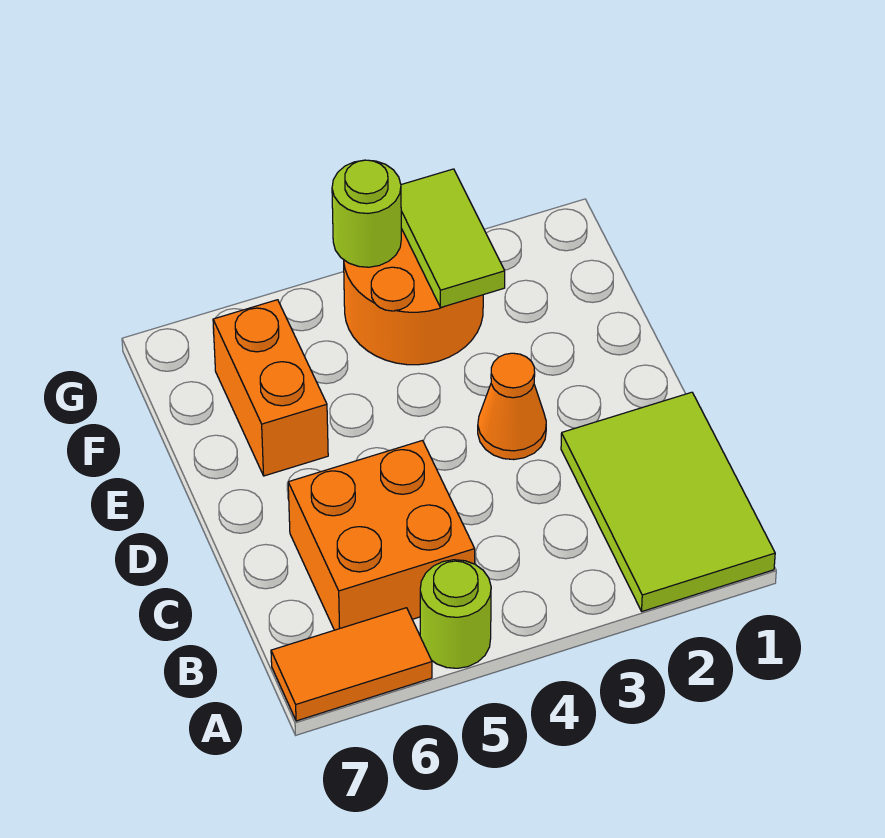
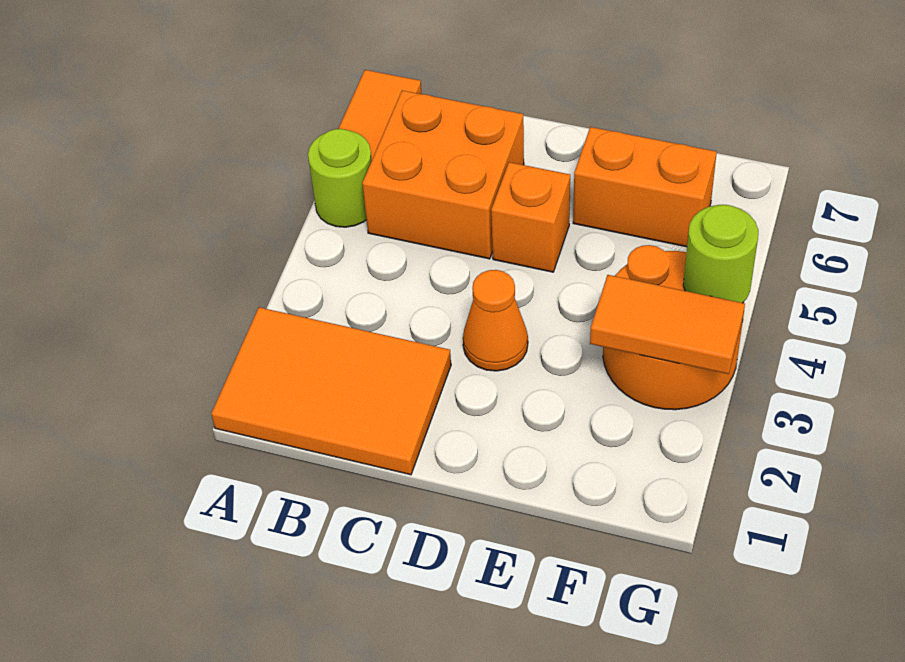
lime tile A1:C2 level 1 -> orange tile A1:C2 level 1
none -> orange brick D5 level 1
lime tile F3:G3 level 2 -> orange tile F3:G3 level 2

